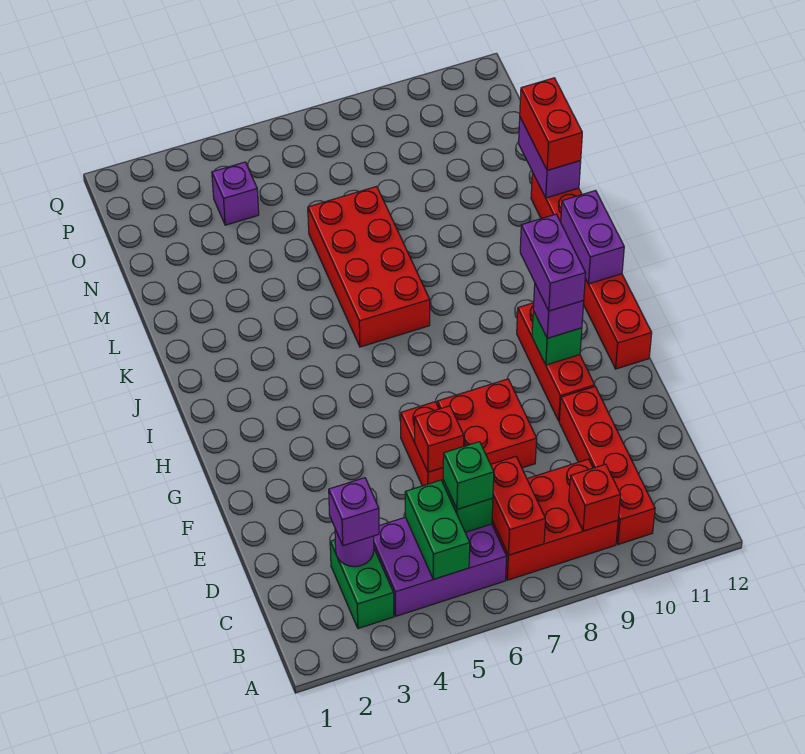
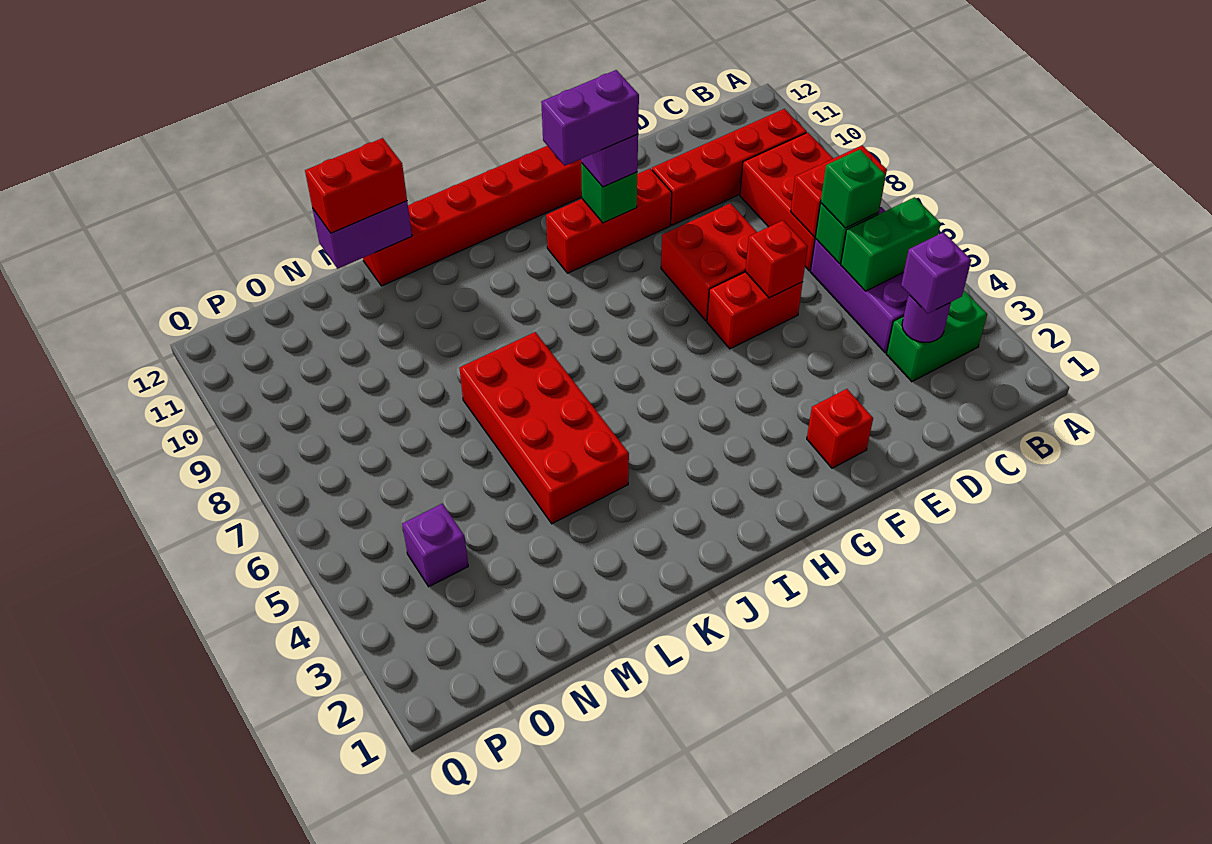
red brick B9 level 2 -> red brick F2 level 1
purple brick I12:J12 level 2 -> none
red brick J6:M7 level 1 -> red brick K4:L7 level 1

